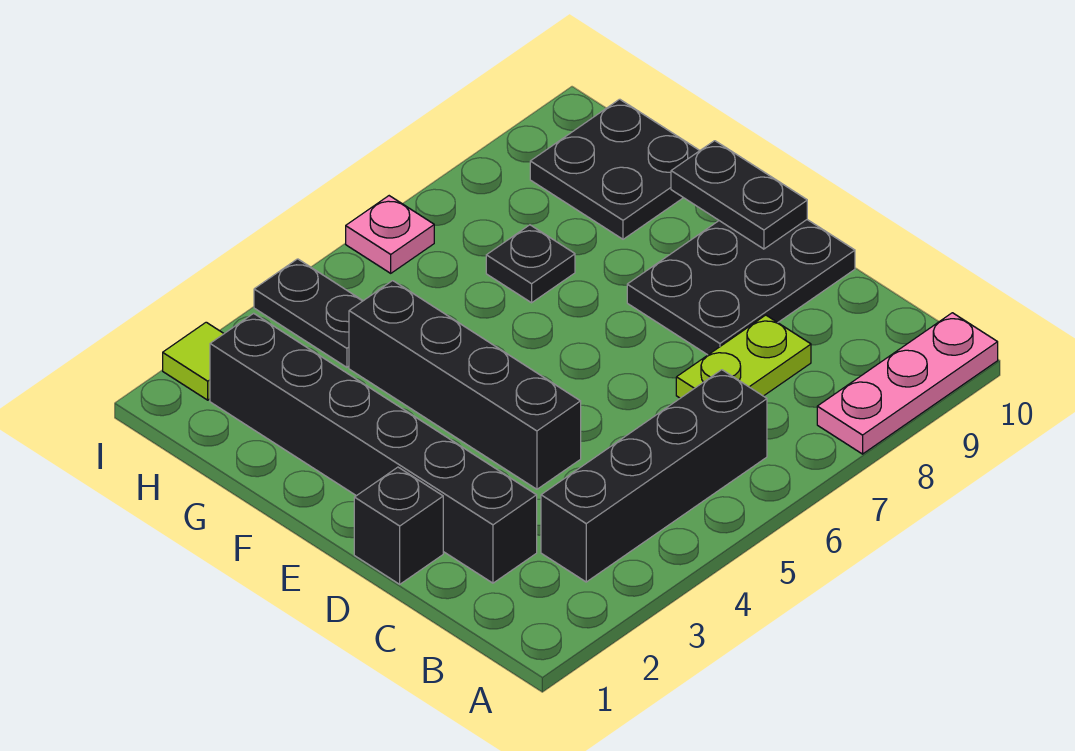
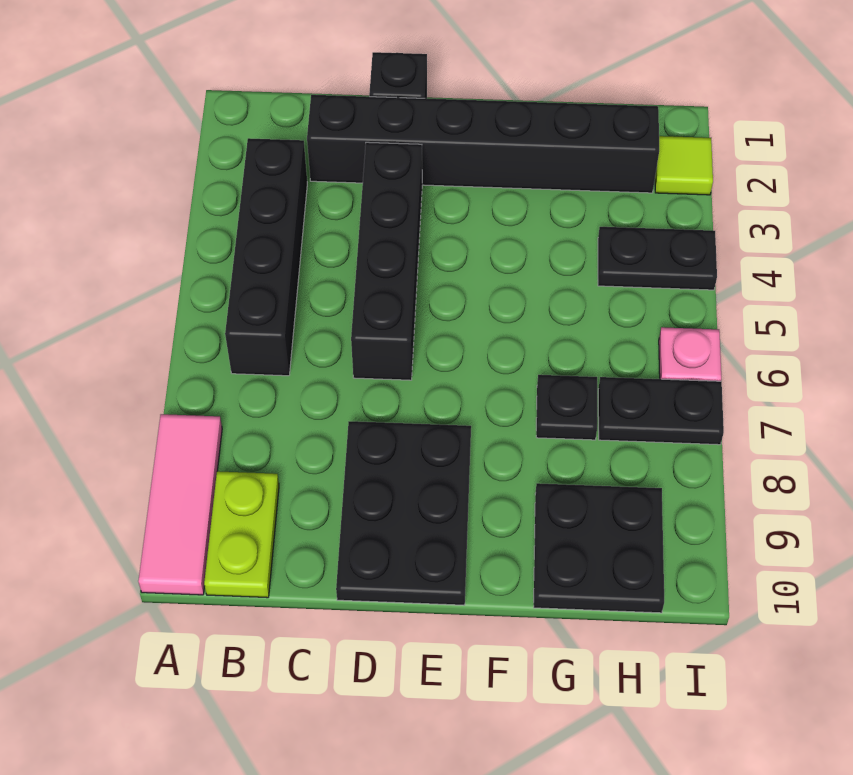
pink plate A8:A10 level 1 -> pink tile A8:A10 level 1
lime plate C7:C8 level 1 -> lime plate B9:B10 level 1
black brick D4:G4 level 1 -> black brick D3:D6 level 1
black plate E10:F10 level 2 -> black plate H7:I7 level 1

